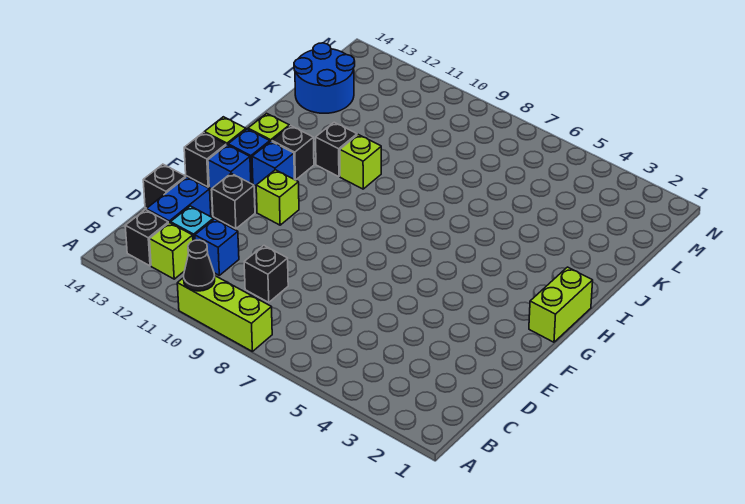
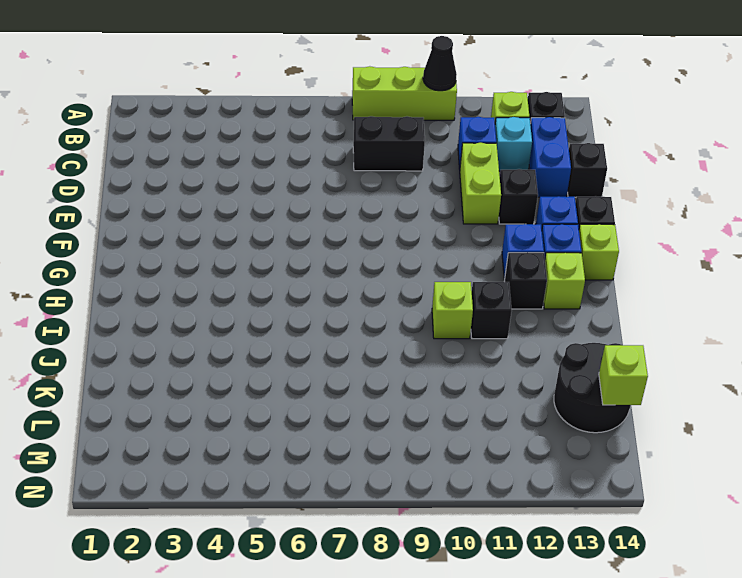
black brick C9 level 1 -> black brick C8:C9 level 1
lime brick F11 level 1 -> lime brick L14 level 2
lime brick G1:H1 level 1 -> lime brick D11:E11 level 1
blue round brick K13:L14 level 1 -> black round brick K13:L14 level 1

